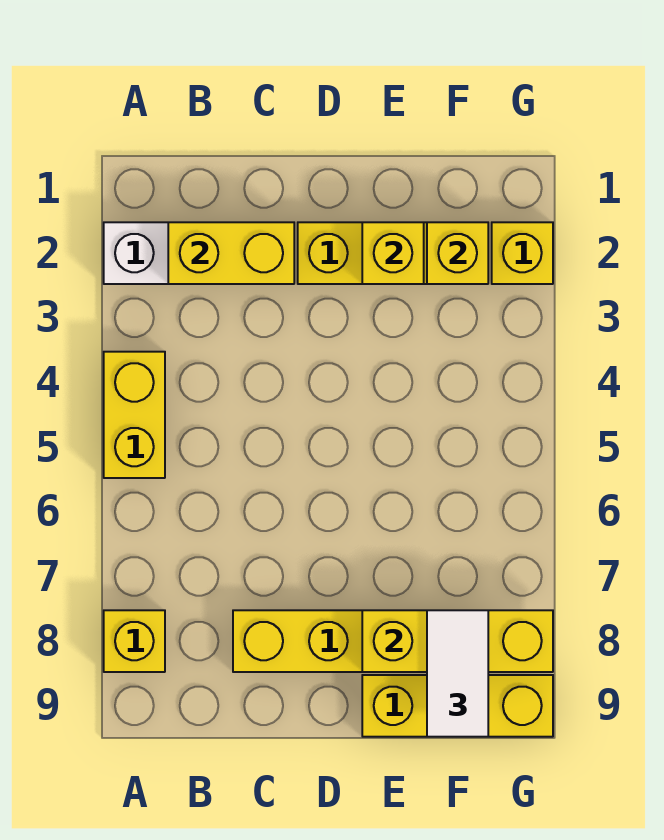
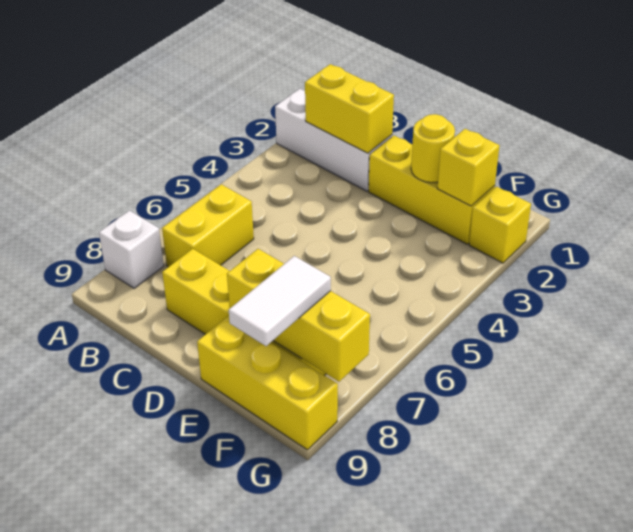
yellow brick A4:A5 level 1 -> yellow brick B6:B7 level 1
yellow brick A8 level 1 -> white brick A8 level 1
yellow brick E2 level 2 -> yellow round brick E2 level 2

